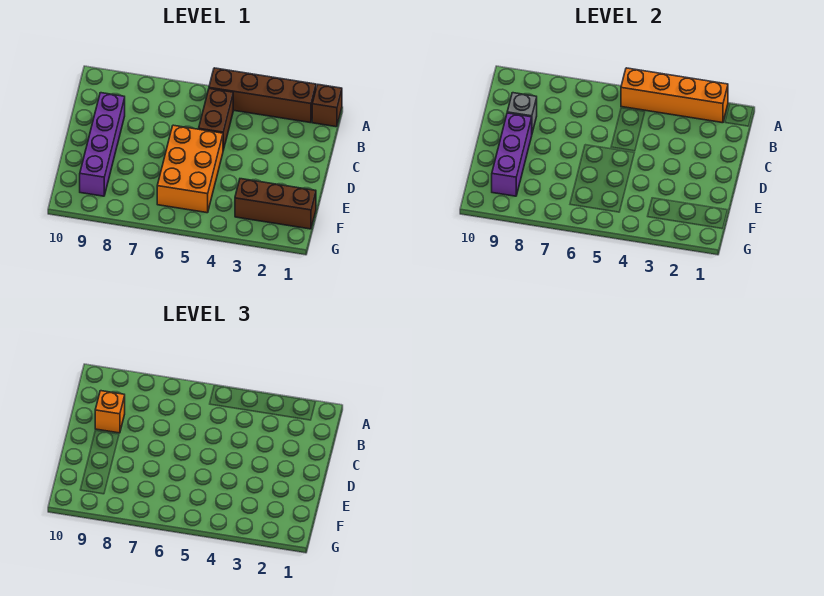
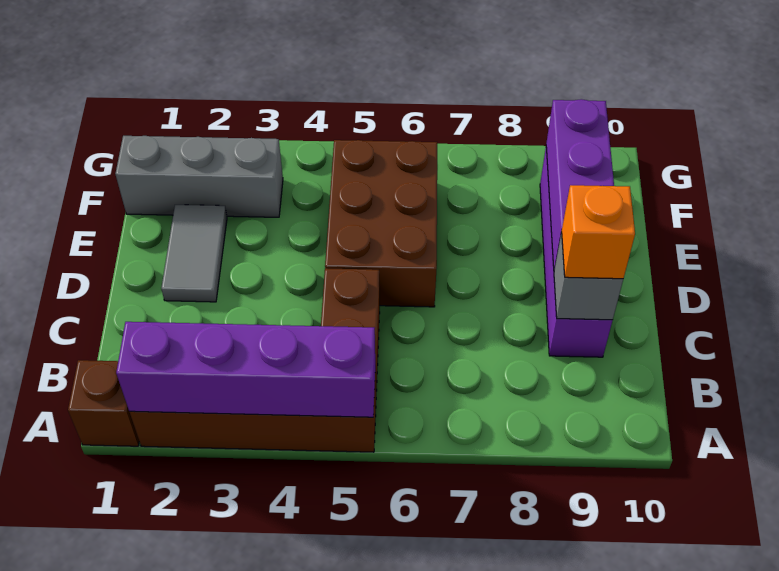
orange brick A2:A5 level 2 -> purple brick A2:A5 level 2
none -> grey tile D2:E2 level 1
orange brick D5:F6 level 1 -> brown brick D5:F6 level 1
brown brick F1:F3 level 1 -> grey brick F1:F3 level 1

